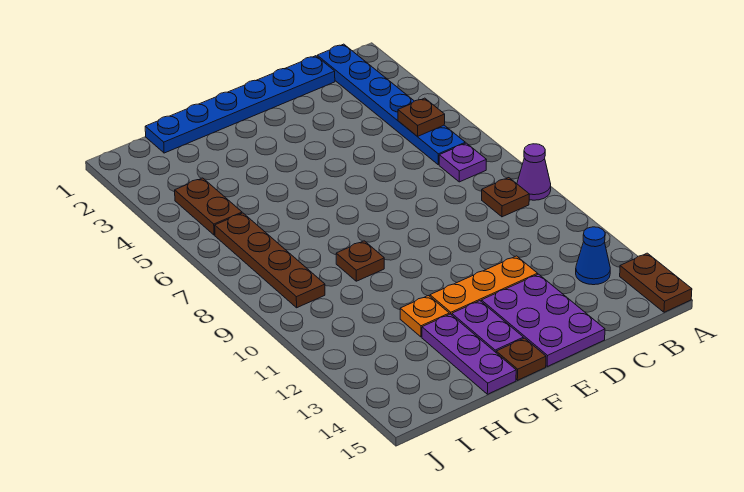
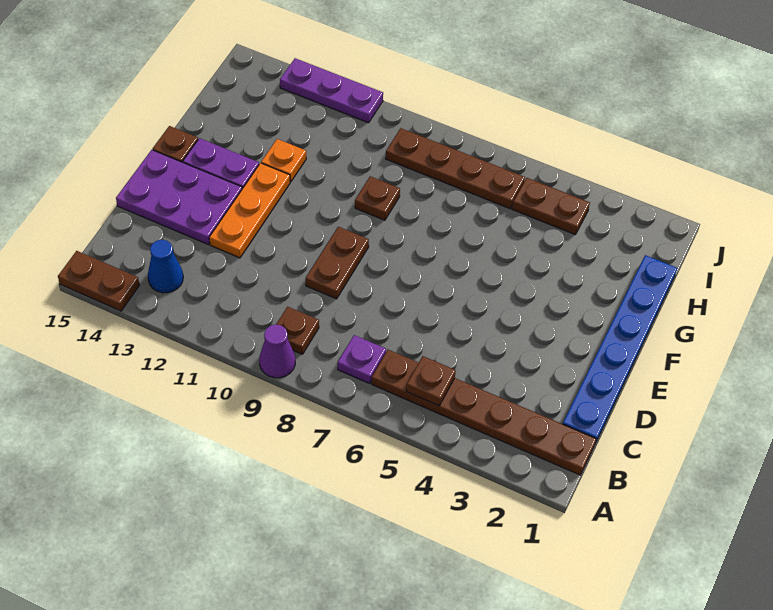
blue plate B1:B6 level 1 -> brown plate B1:B6 level 1
none -> brown plate D9:E9 level 1
purple plate G13:G15 level 1 -> purple plate J11:J13 level 1

